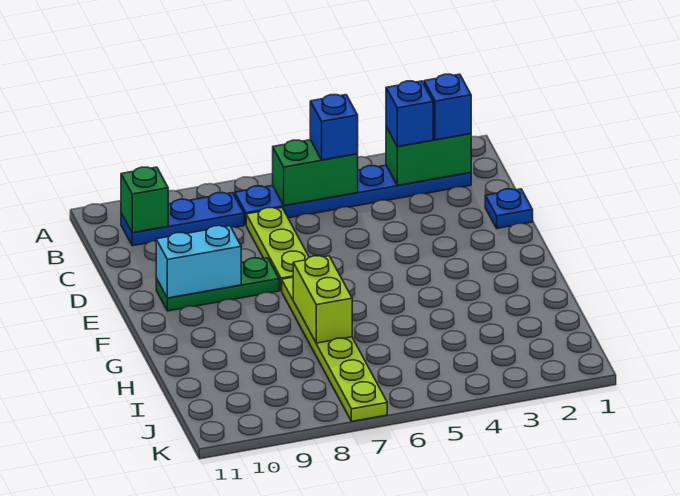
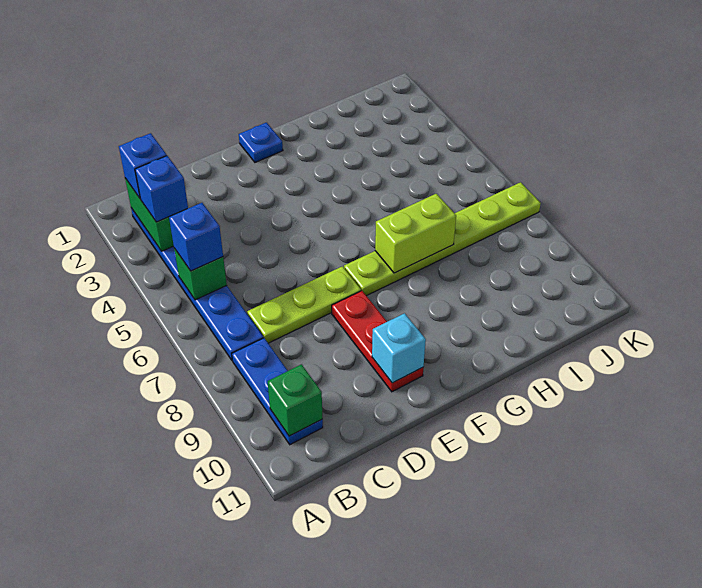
green brick B5:B6 level 2 -> green brick B5 level 2
blue plate D1 level 1 -> blue plate F1 level 1
green plate E8:E10 level 1 -> red plate E8:E10 level 1
cyan brick E9:E10 level 2 -> cyan brick E10 level 2

